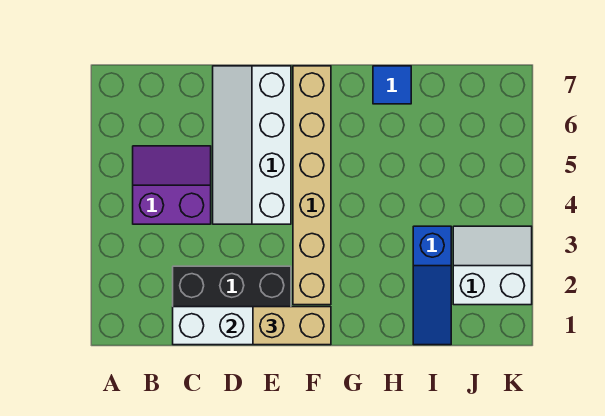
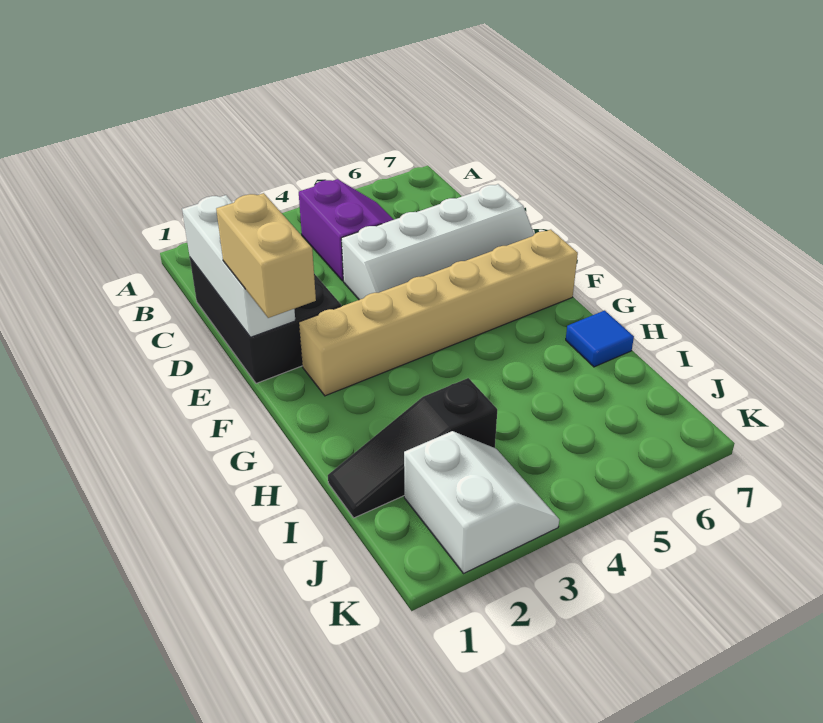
white slope D4:E7 level 1 top E -> white slope D4:E7 level 1 top D
blue slope I1:I3 level 1 top 3 -> black slope I1:I3 level 1 top 3

